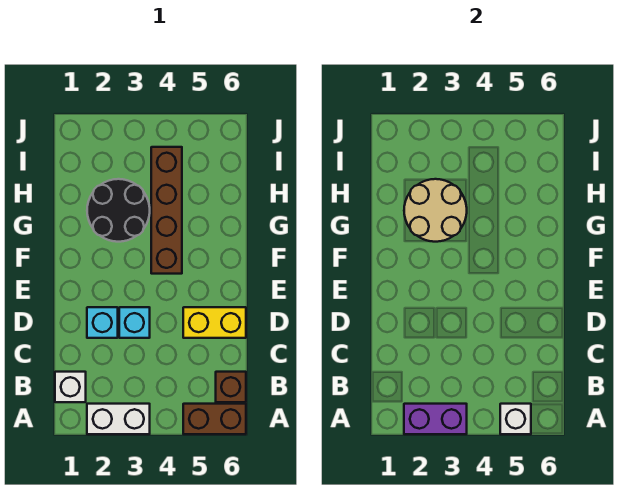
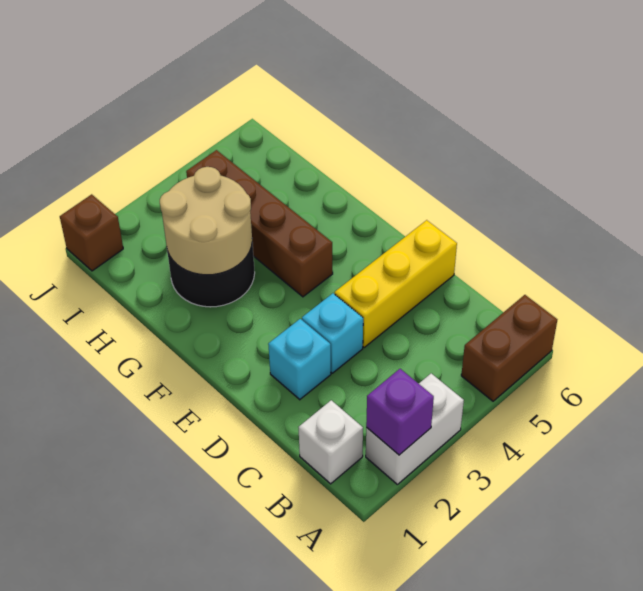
purple brick A2:A3 level 2 -> purple brick A2 level 2
white brick A5 level 2 -> none
brown brick B6 level 1 -> brown brick J1 level 1
yellow brick D5:D6 level 1 -> yellow brick D4:D6 level 1

